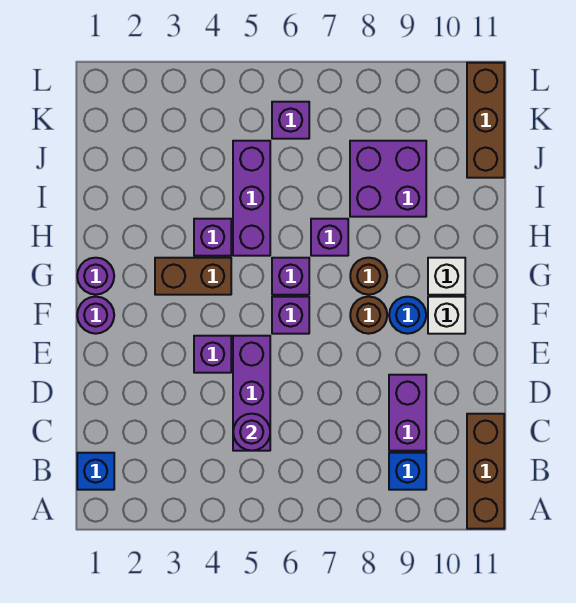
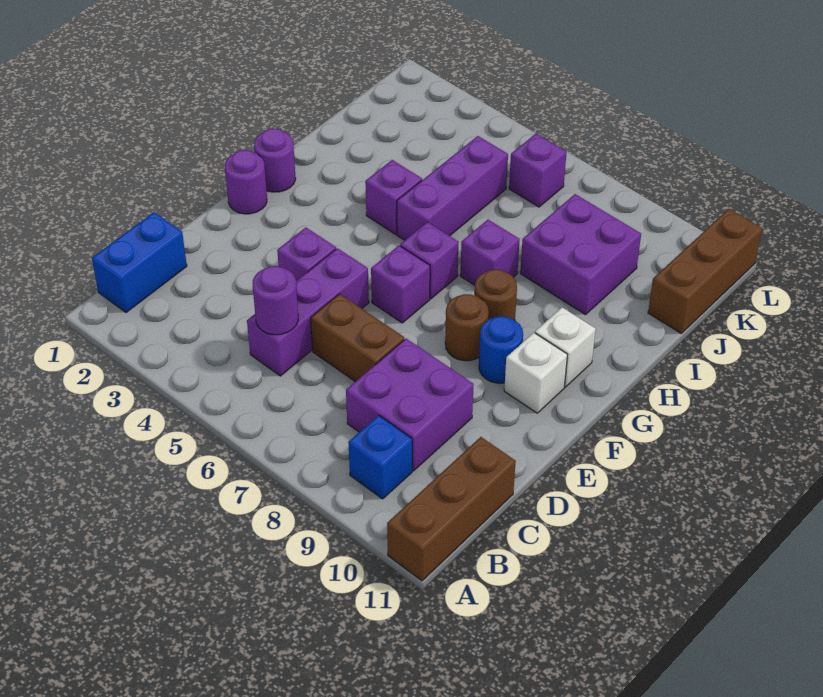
blue brick B1 level 1 -> blue brick B1:C1 level 1
purple brick C9:D9 level 1 -> purple brick C8:D9 level 1
brown brick G3:G4 level 1 -> brown brick D6:D7 level 1

